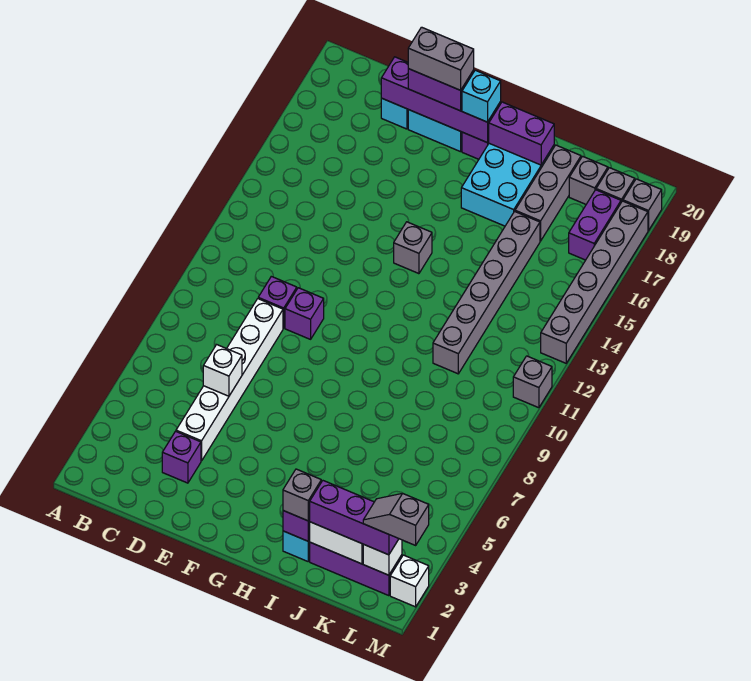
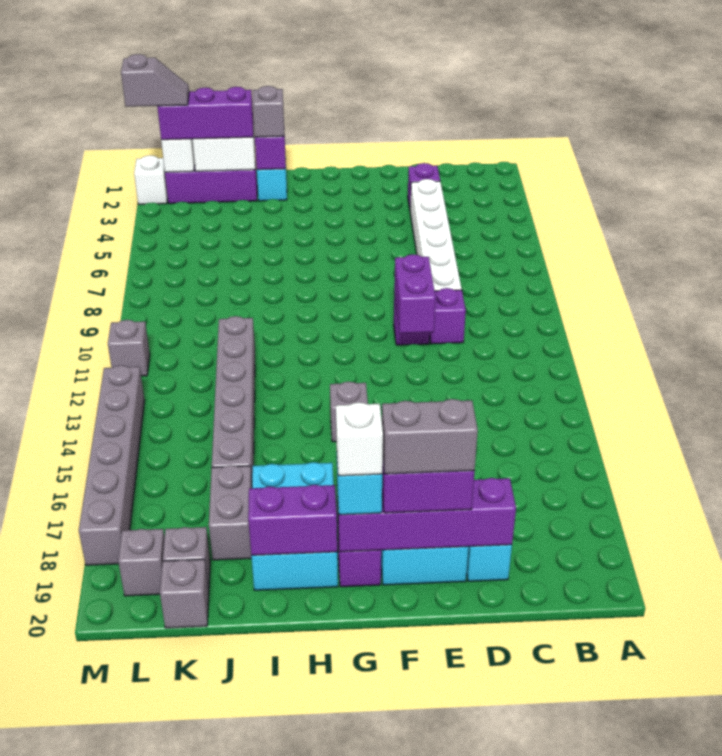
white brick D6 level 2 -> white brick G19 level 4
grey brick J17:J19 level 1 -> grey brick J17:J18 level 1
purple brick L17:L18 level 1 -> purple brick E10:E11 level 2
grey brick M19 level 1 -> grey brick K20 level 1

